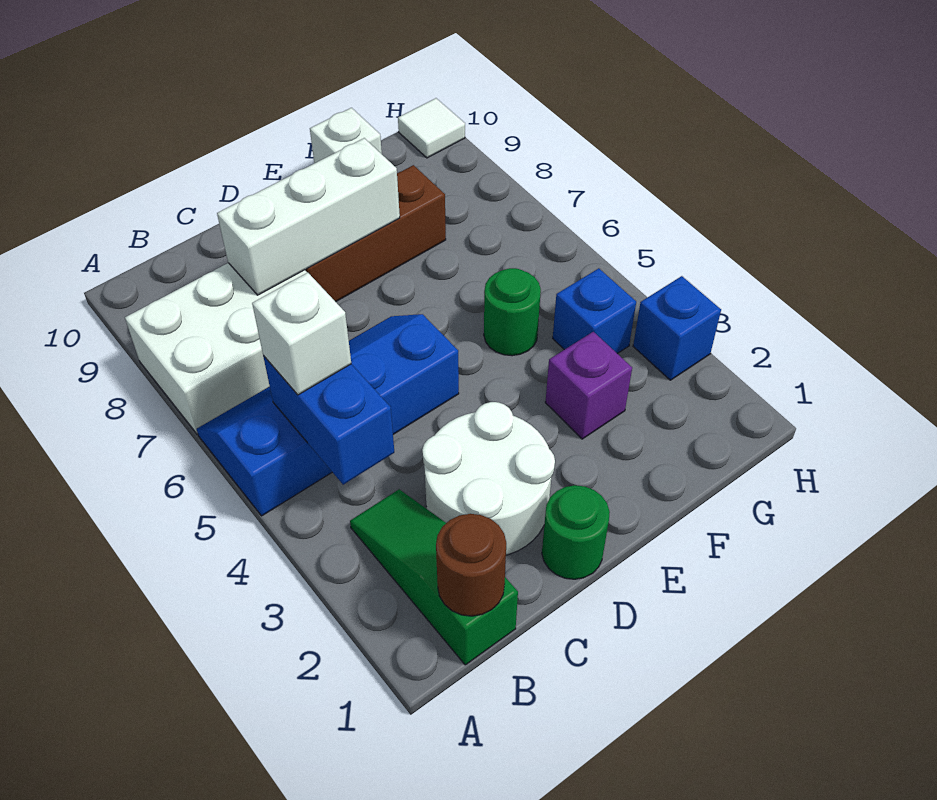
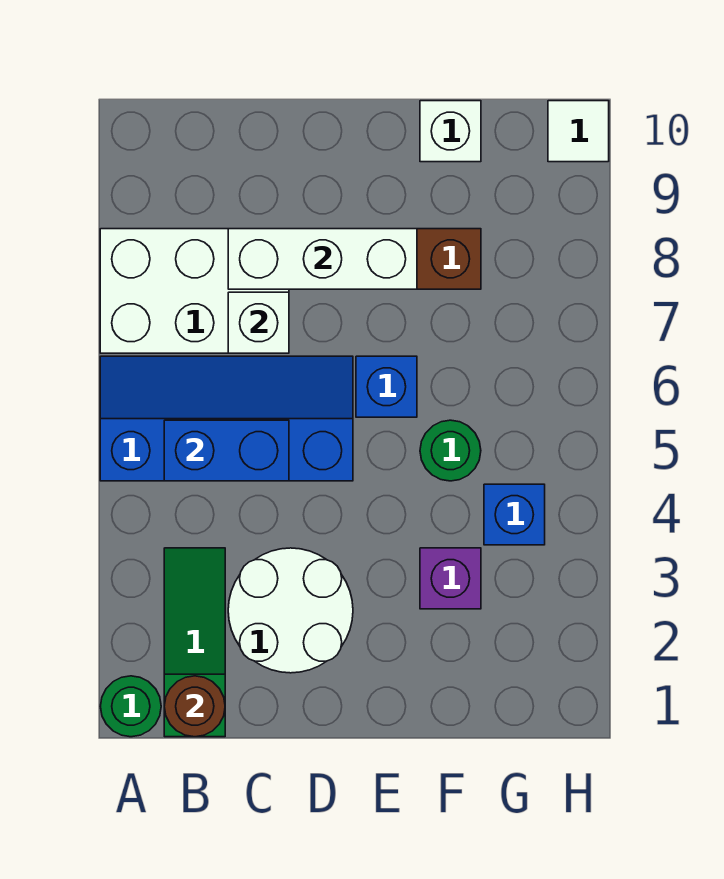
blue brick B4:B5 level 2 -> blue brick B5:C5 level 2
white brick B5 level 3 -> white brick C7 level 2
green round brick D1 level 1 -> green round brick A1 level 1
blue brick H3 level 1 -> blue brick E6 level 1

